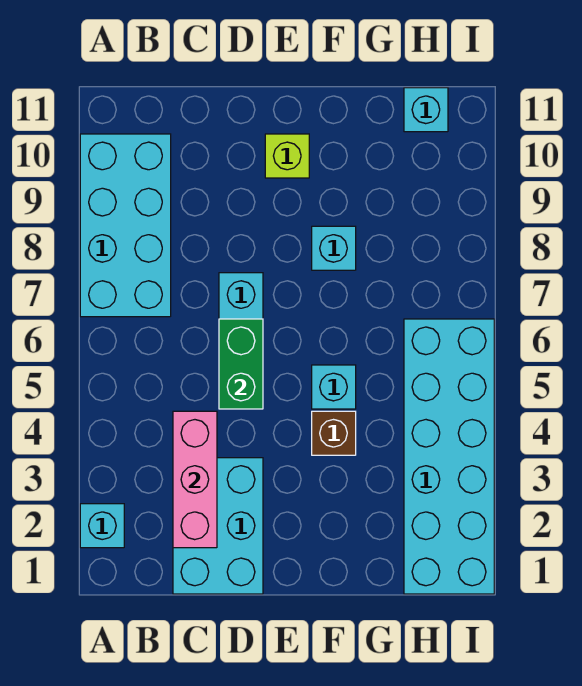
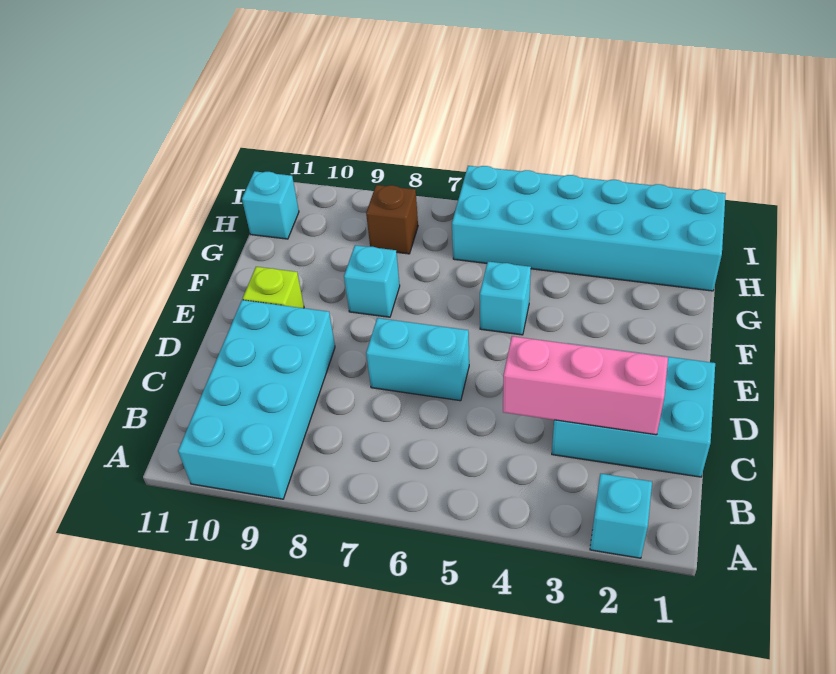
cyan brick A7:B10 level 1 -> cyan brick A9:D10 level 1
green brick D5:D6 level 2 -> none
brown brick F4 level 1 -> brown brick H8 level 1

